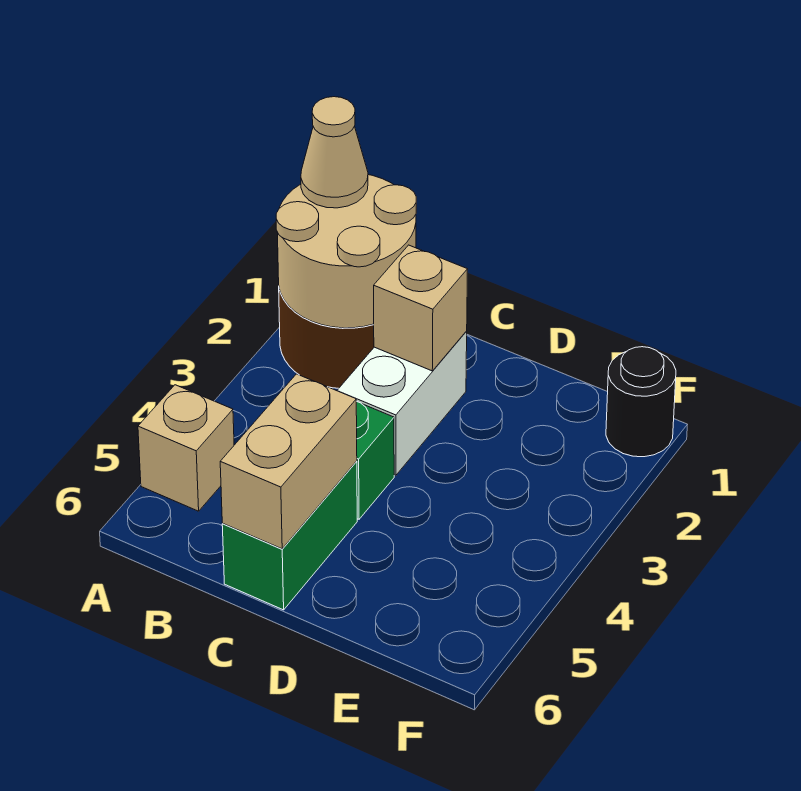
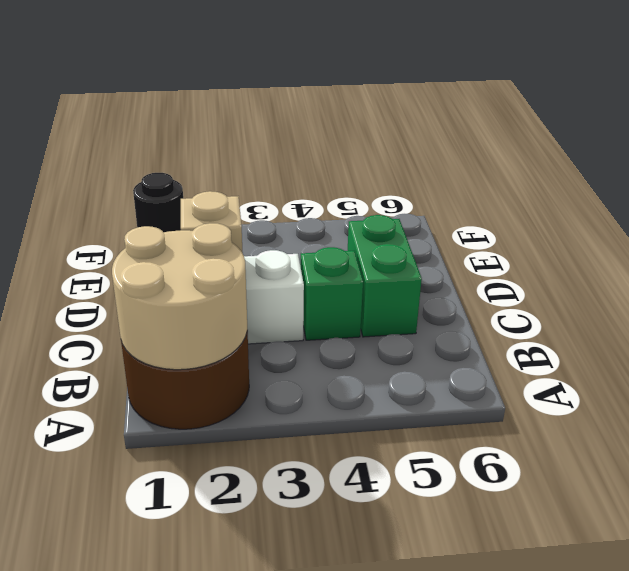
tan cone A1 level 3 -> none
tan brick A5 level 1 -> none
green brick C5:C6 level 1 -> green brick C5:D5 level 1
tan brick C5:C6 level 2 -> none

